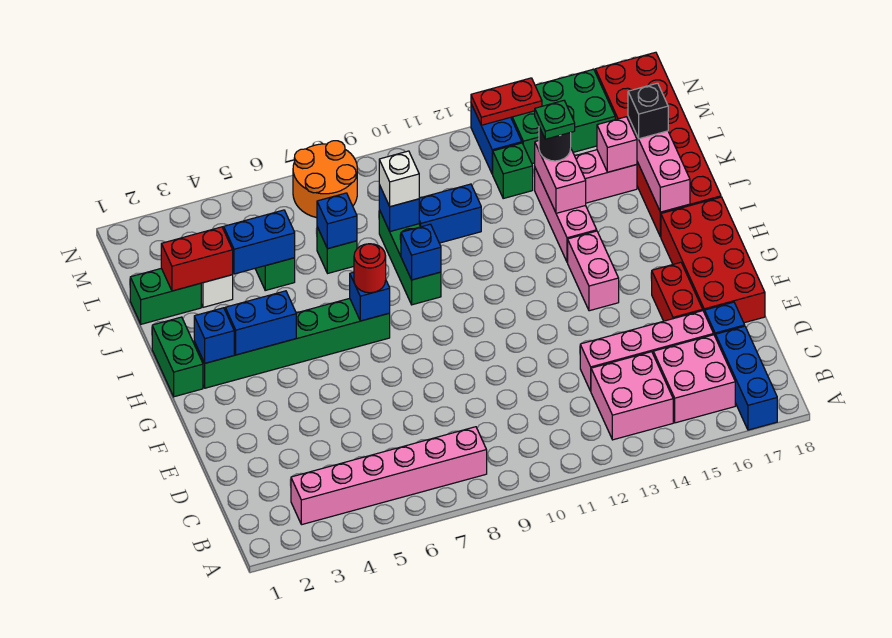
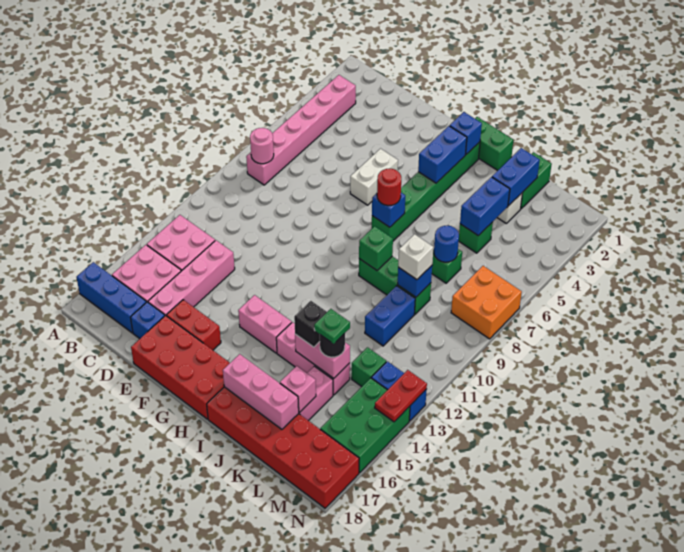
none -> pink round brick B8 level 2
none -> white brick F5:F6 level 1
blue brick I9 level 2 -> green brick I9 level 2
red brick K2:K3 level 2 -> blue brick K2:K3 level 2
blue brick K7 level 2 -> blue round brick K7 level 2
black brick K17 level 3 -> black brick J14 level 3
orange round brick M7:N8 level 1 -> orange brick M7:N8 level 1

